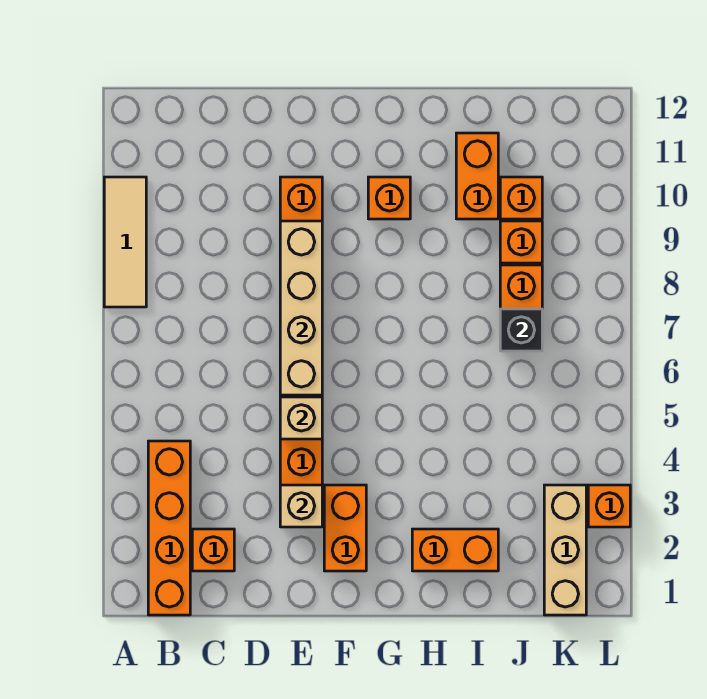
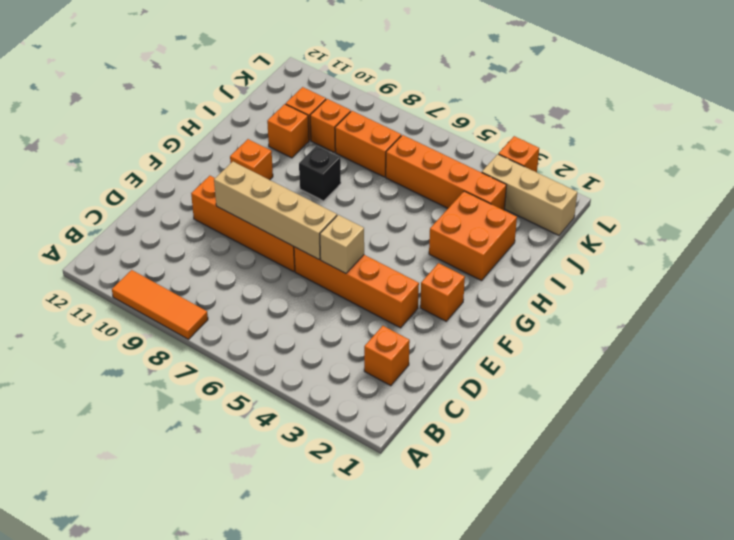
tan tile A8:A10 level 1 -> orange tile A8:A10 level 1
orange brick B1:B4 level 1 -> orange brick J3:J6 level 1
tan brick E3 level 2 -> none
orange brick F2:F3 level 1 -> orange brick F2 level 1
orange brick H2:I2 level 1 -> orange brick H2:I3 level 1
orange brick I10:I11 level 1 -> orange brick I10 level 1
black brick J7 level 2 -> black brick H8 level 1

